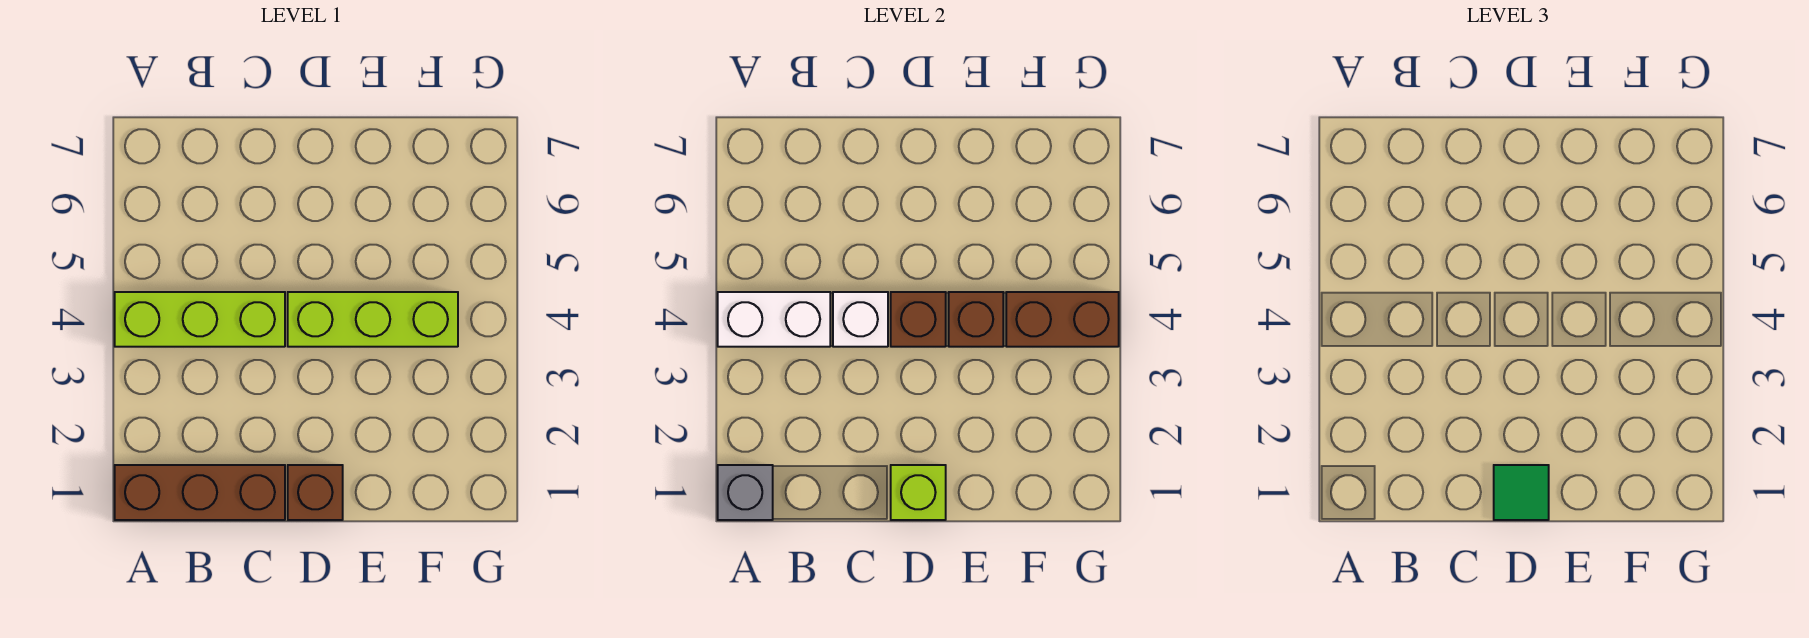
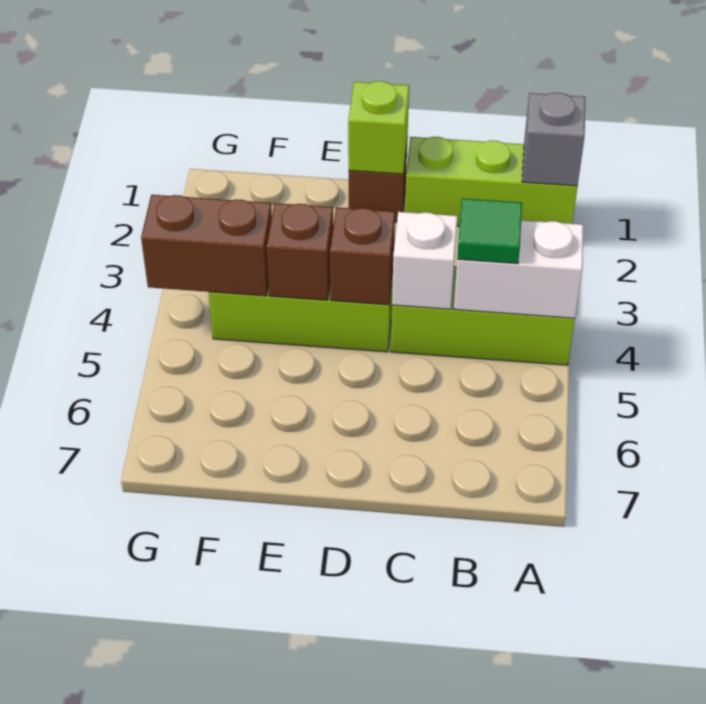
brown brick A1:C1 level 1 -> lime brick A1:C1 level 1
green tile D1 level 3 -> green tile B4 level 3

